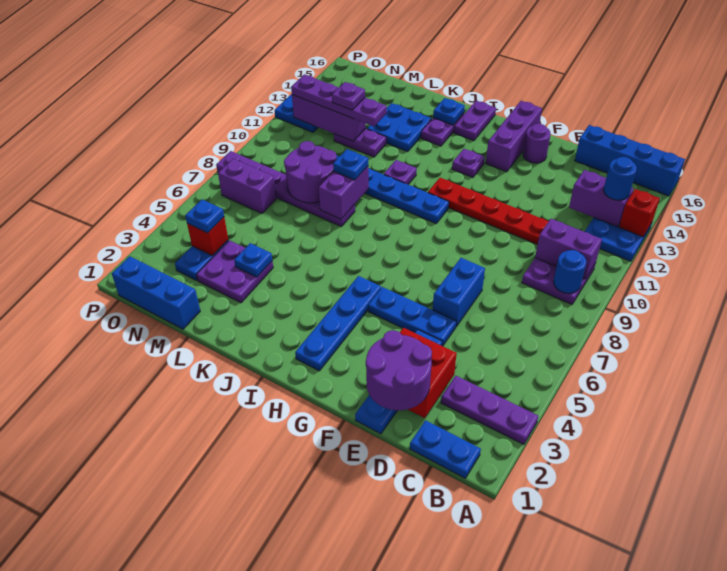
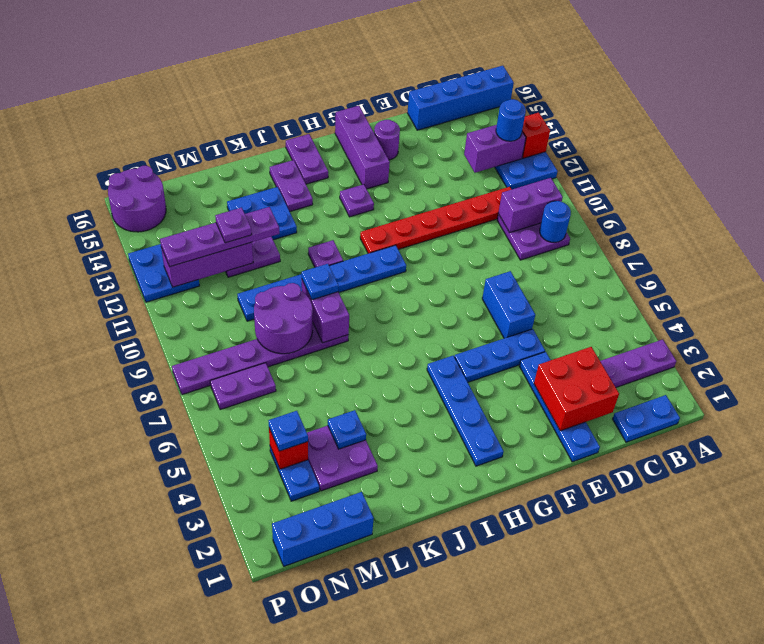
purple round brick D1:E2 level 3 -> purple round brick O15:P16 level 1
blue plate J15 level 2 -> none
purple brick N7:O7 level 1 -> purple plate N7:O7 level 1

